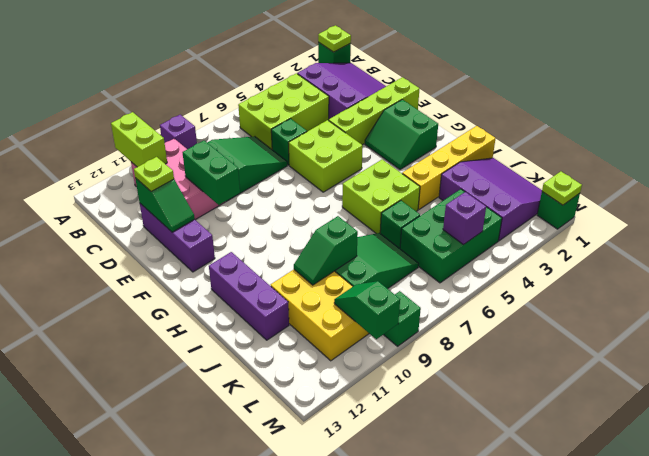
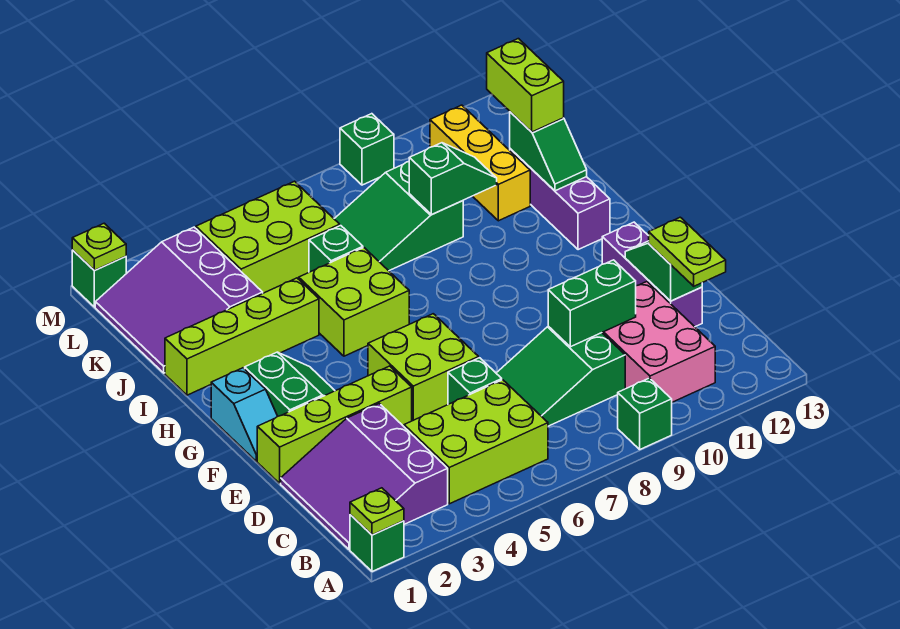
purple brick A9 level 1 -> green brick A9 level 1
lime brick A11:B11 level 2 -> lime brick J12:K12 level 3
green brick D10:E10 level 2 -> green brick D9:D10 level 2
lime plate D12 level 3 -> lime plate C12:D12 level 3
none -> cyan slope F1:G1 level 1 top G
yellow brick I1:I4 level 1 -> lime brick I1:I4 level 1
yellow brick J10:L11 level 1 -> yellow brick J11:L11 level 1
green brick K4:L6 level 1 -> lime brick K4:L6 level 1
purple brick L5 level 2 -> none
green slope L10:M10 level 2 top M -> green slope I12:J12 level 2 top J

